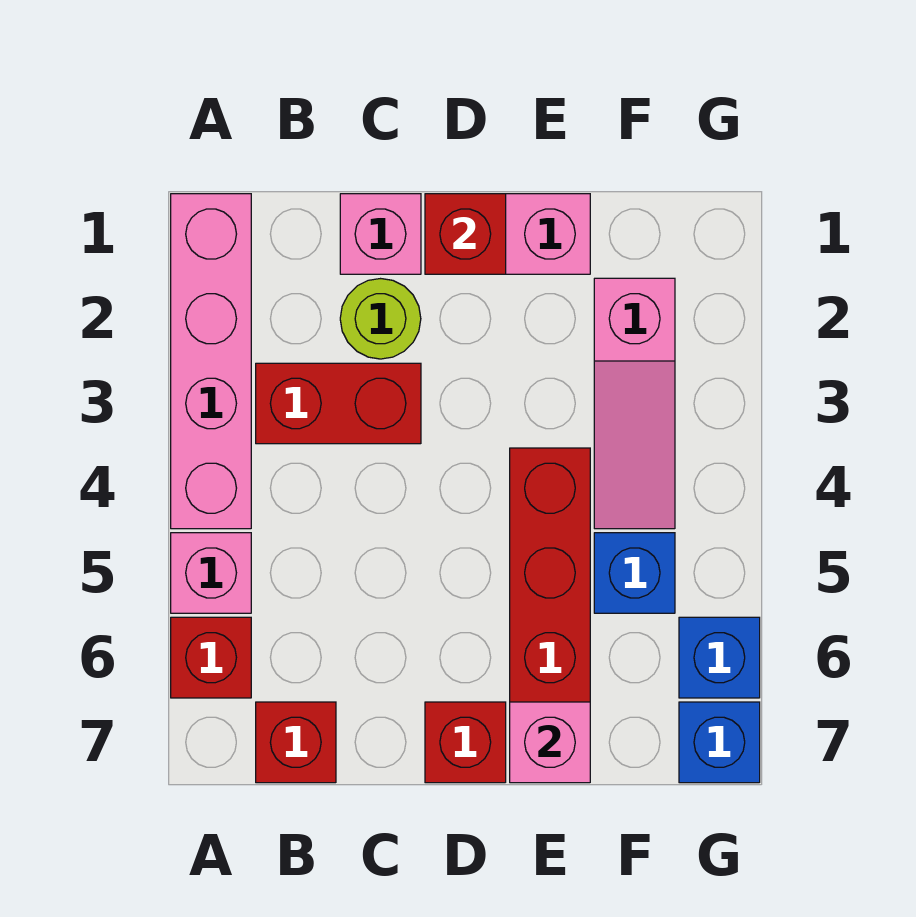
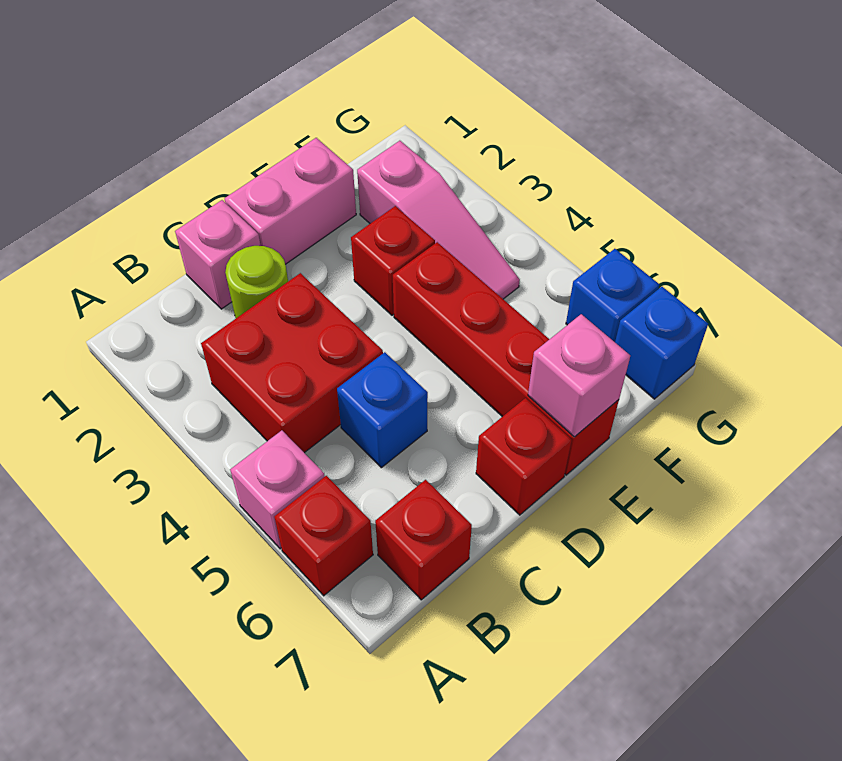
pink brick A1:A4 level 1 -> none
red brick B3:C3 level 1 -> red brick B3:C4 level 1
red brick D1 level 2 -> red brick E3 level 1
blue brick F5 level 1 -> blue brick C5 level 1

